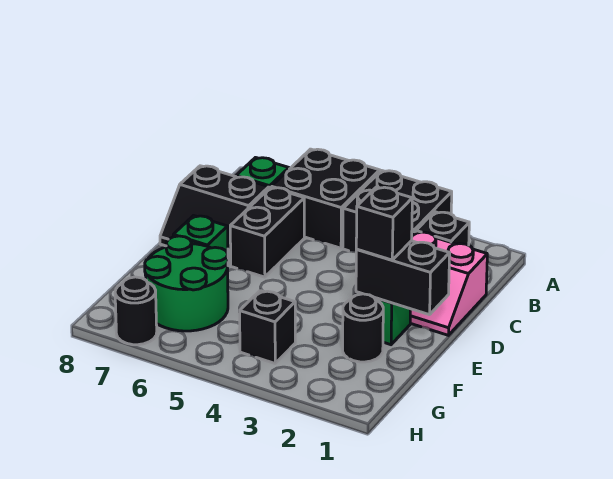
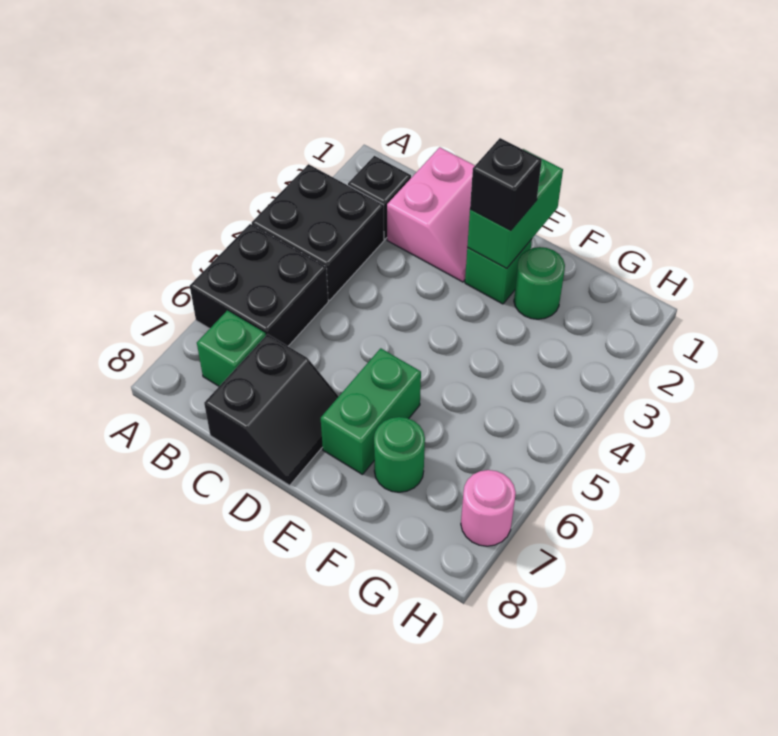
black brick C6:D6 level 1 -> none
black brick E1:E2 level 2 -> green brick E1:E2 level 2
green brick E7 level 1 -> green brick E6:E7 level 1
black round brick F2 level 1 -> green round brick F2 level 1
green round brick F6:G7 level 1 -> green round brick F7 level 1
black brick G4 level 1 -> none
black round brick H7 level 1 -> pink round brick H7 level 1

